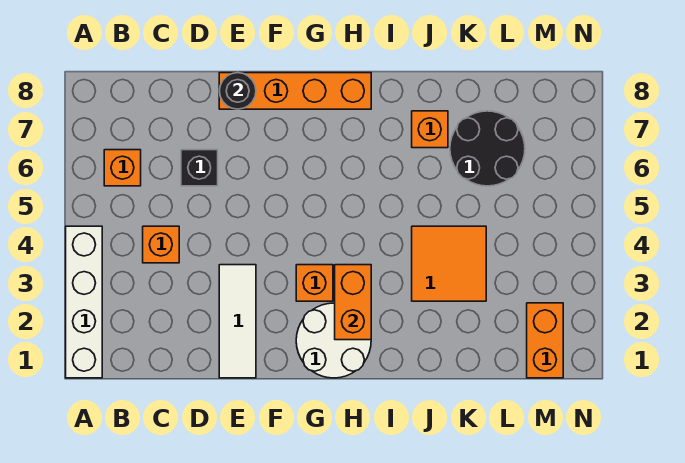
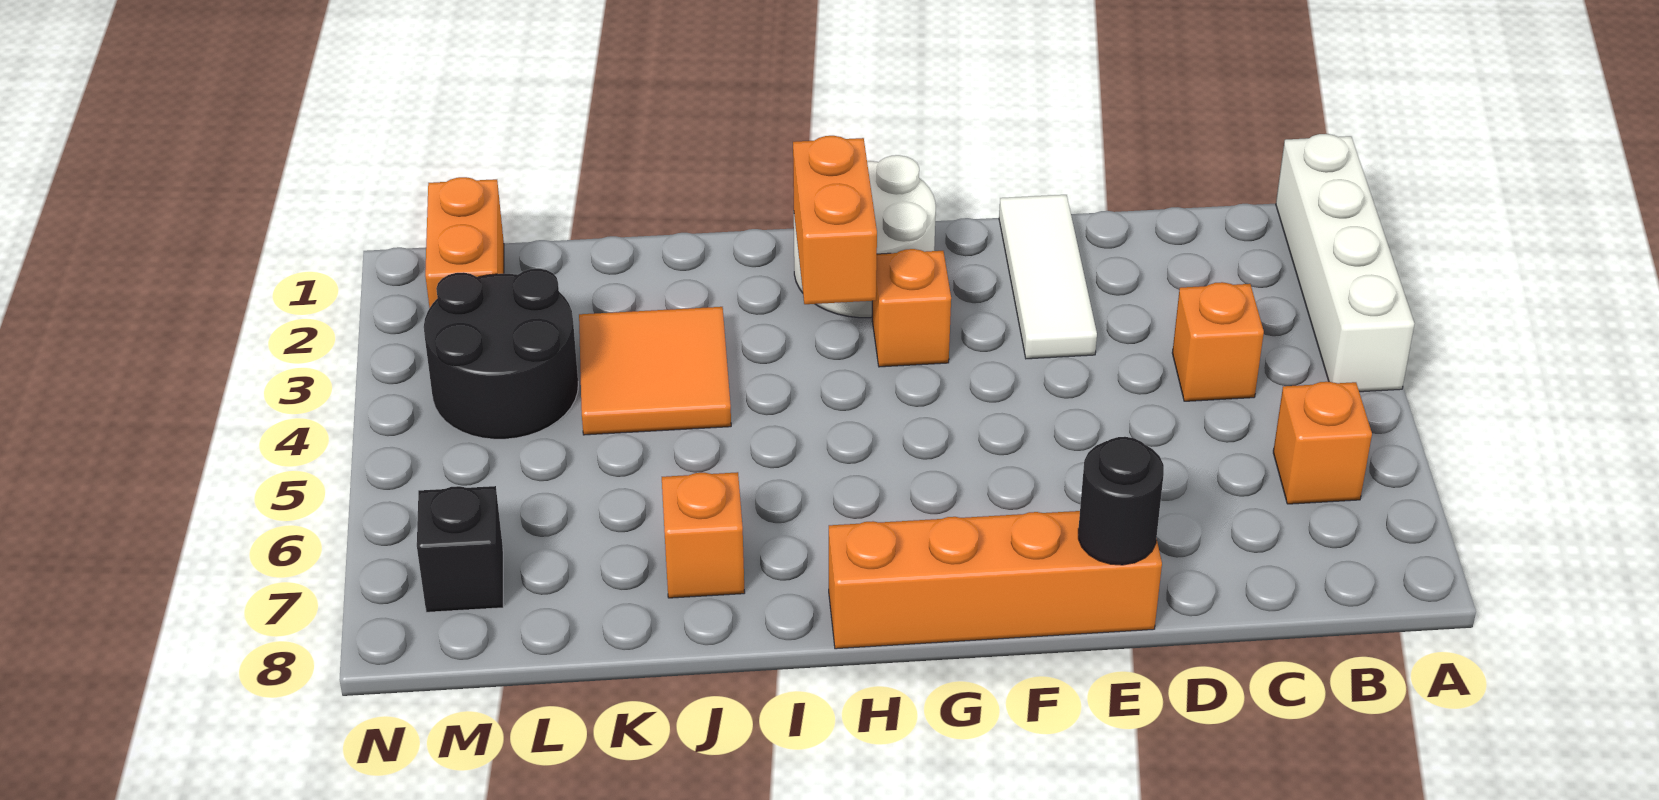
black brick D6 level 1 -> black brick M7 level 1
black round brick K6:L7 level 1 -> black round brick L3:M4 level 1

